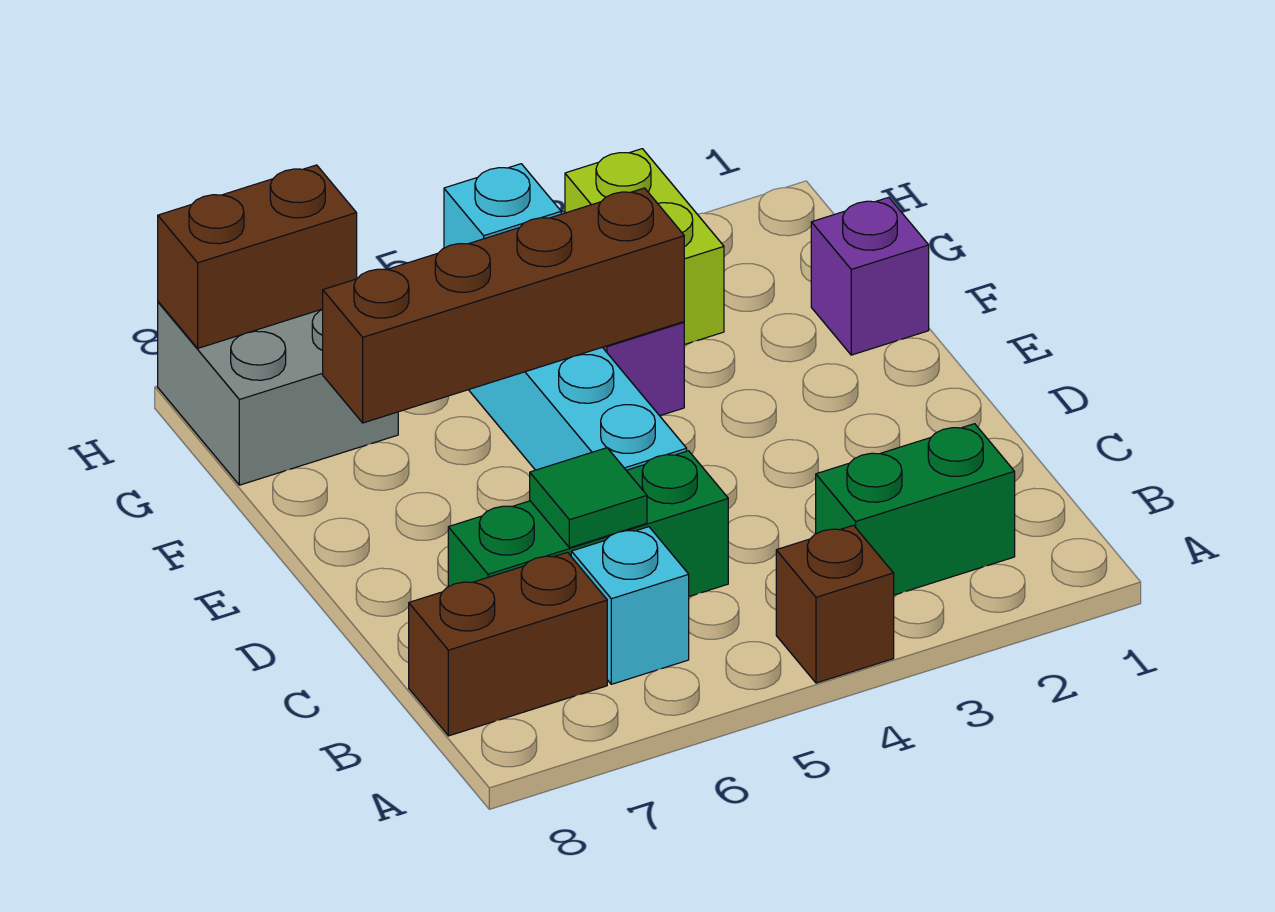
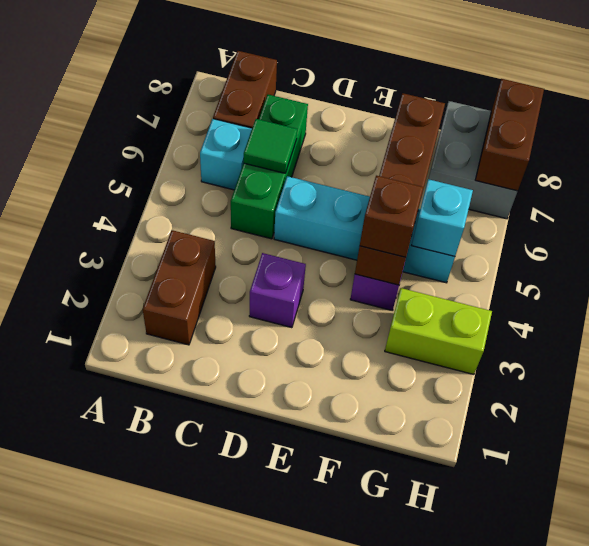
brown brick A4 level 1 -> brown brick F4 level 3
green brick B2:B3 level 1 -> brown brick B2:B3 level 1
purple brick F1 level 1 -> purple brick D3 level 1

